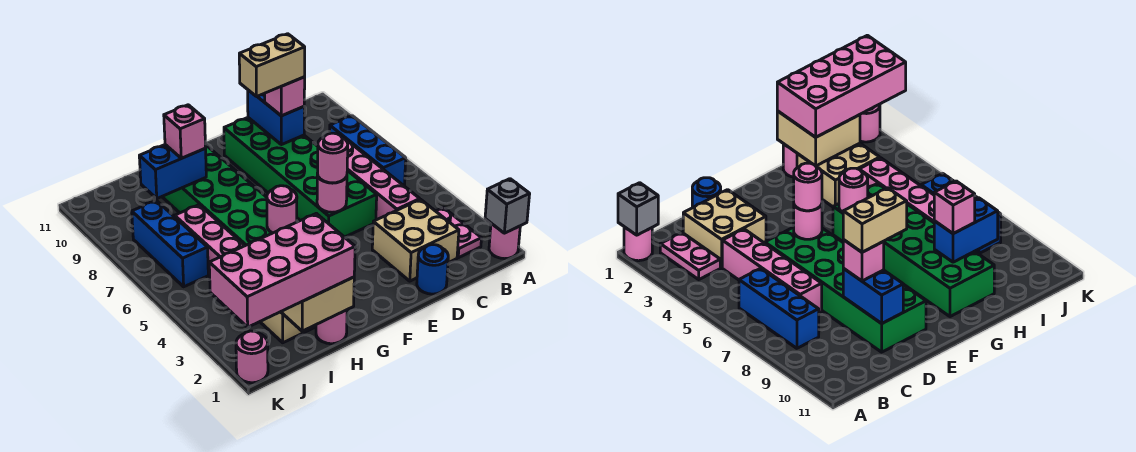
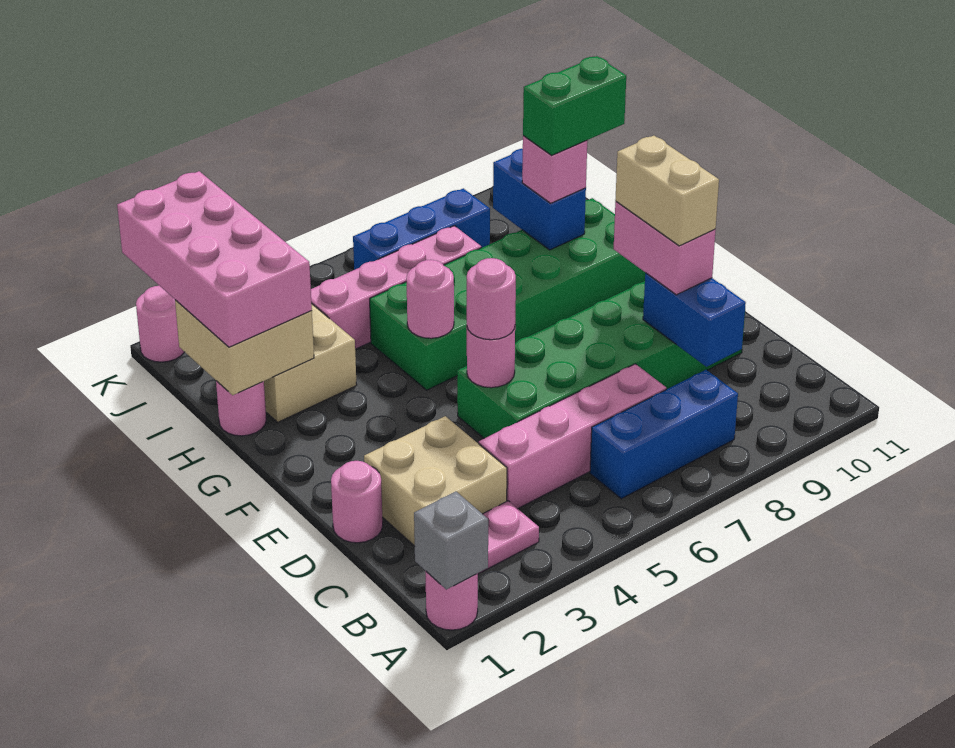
blue round brick D1 level 1 -> pink round brick D1 level 1
blue brick D9:D10 level 2 -> blue brick C9:D9 level 2
pink brick D9 level 3 -> pink brick D9:E9 level 3
none -> green brick H9:H10 level 4

